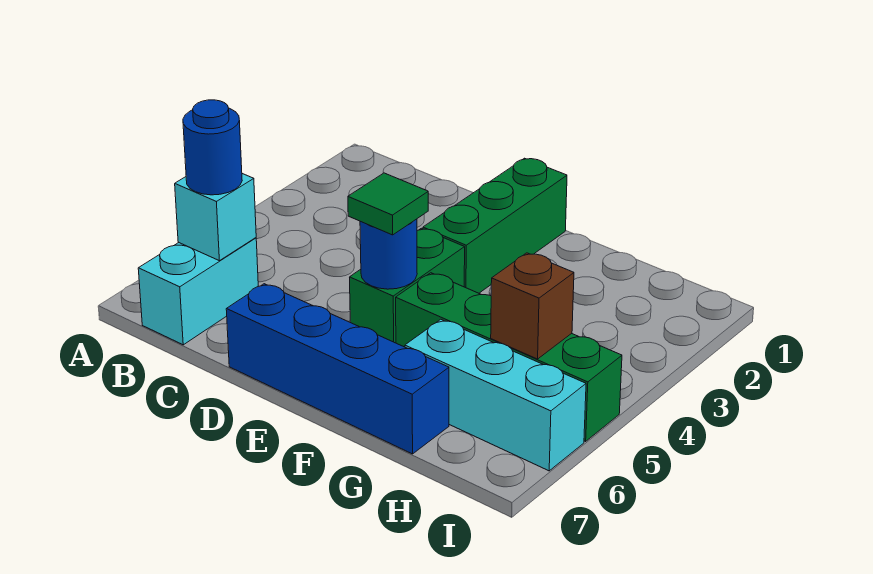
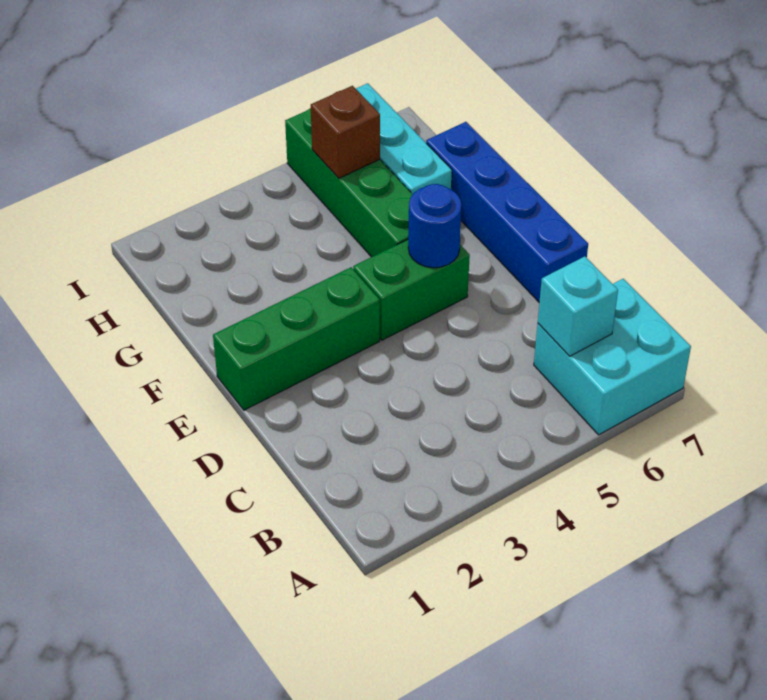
cyan brick B6:B7 level 1 -> cyan brick A6:B7 level 1
blue round brick B6 level 3 -> none
green tile E5 level 3 -> none

